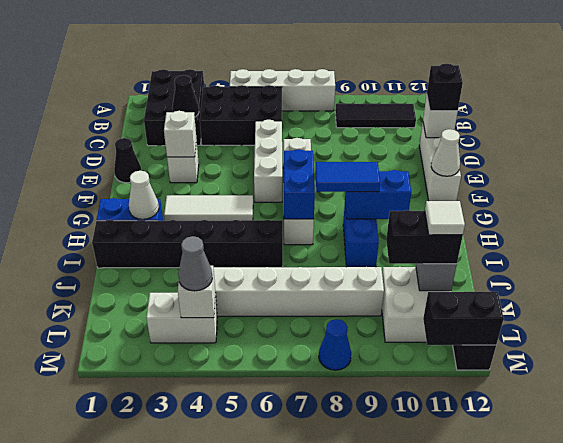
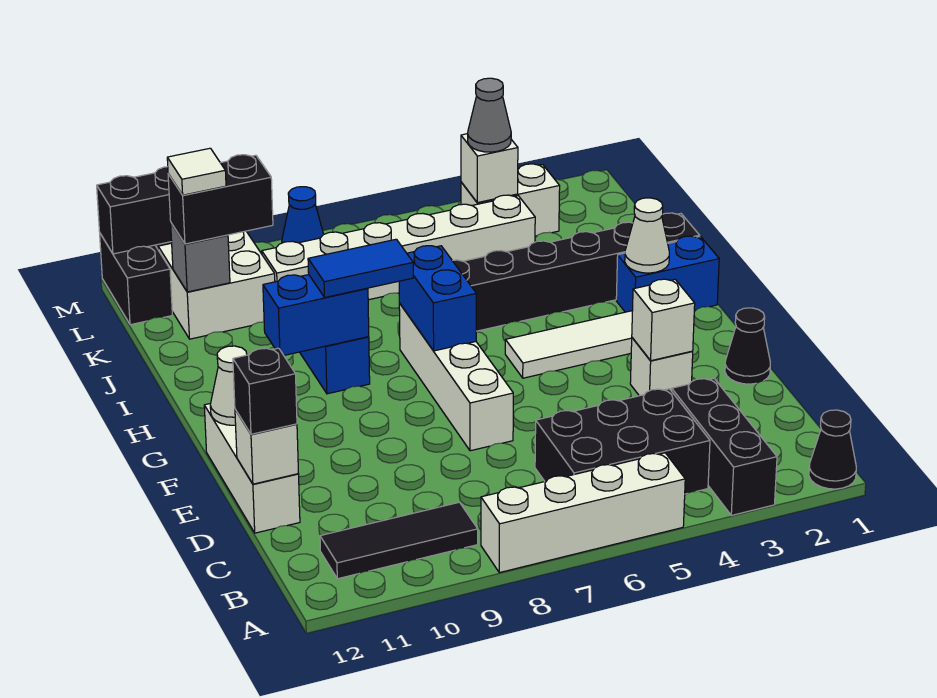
black brick A2:C3 level 1 -> black brick A3:C3 level 1
black cone C3 level 2 -> black cone A1 level 1
white brick D6:F6 level 1 -> none

